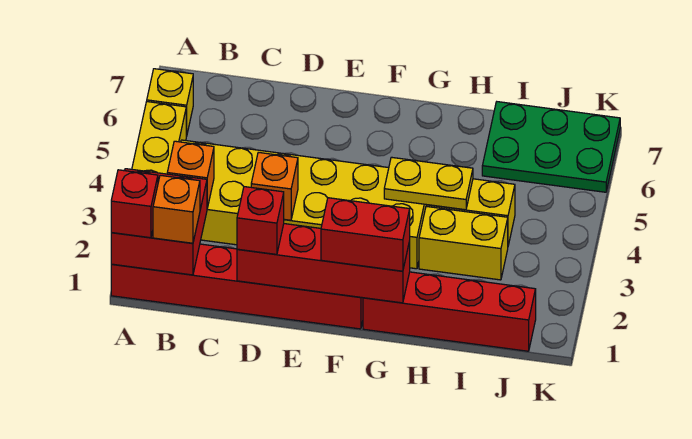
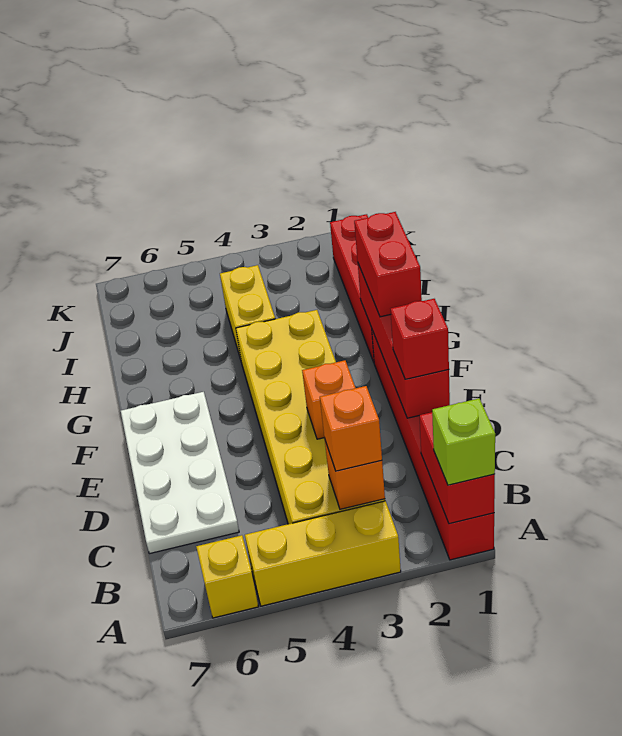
red brick A1:B2 level 2 -> red brick A1:B1 level 2
red brick A1 level 3 -> lime brick A1 level 3
orange brick B1 level 3 -> orange brick B3 level 3
none -> white plate C6:F7 level 1
yellow plate G4:H4 level 2 -> none
yellow brick H3:I3 level 1 -> none
green plate I6:K7 level 1 -> none

